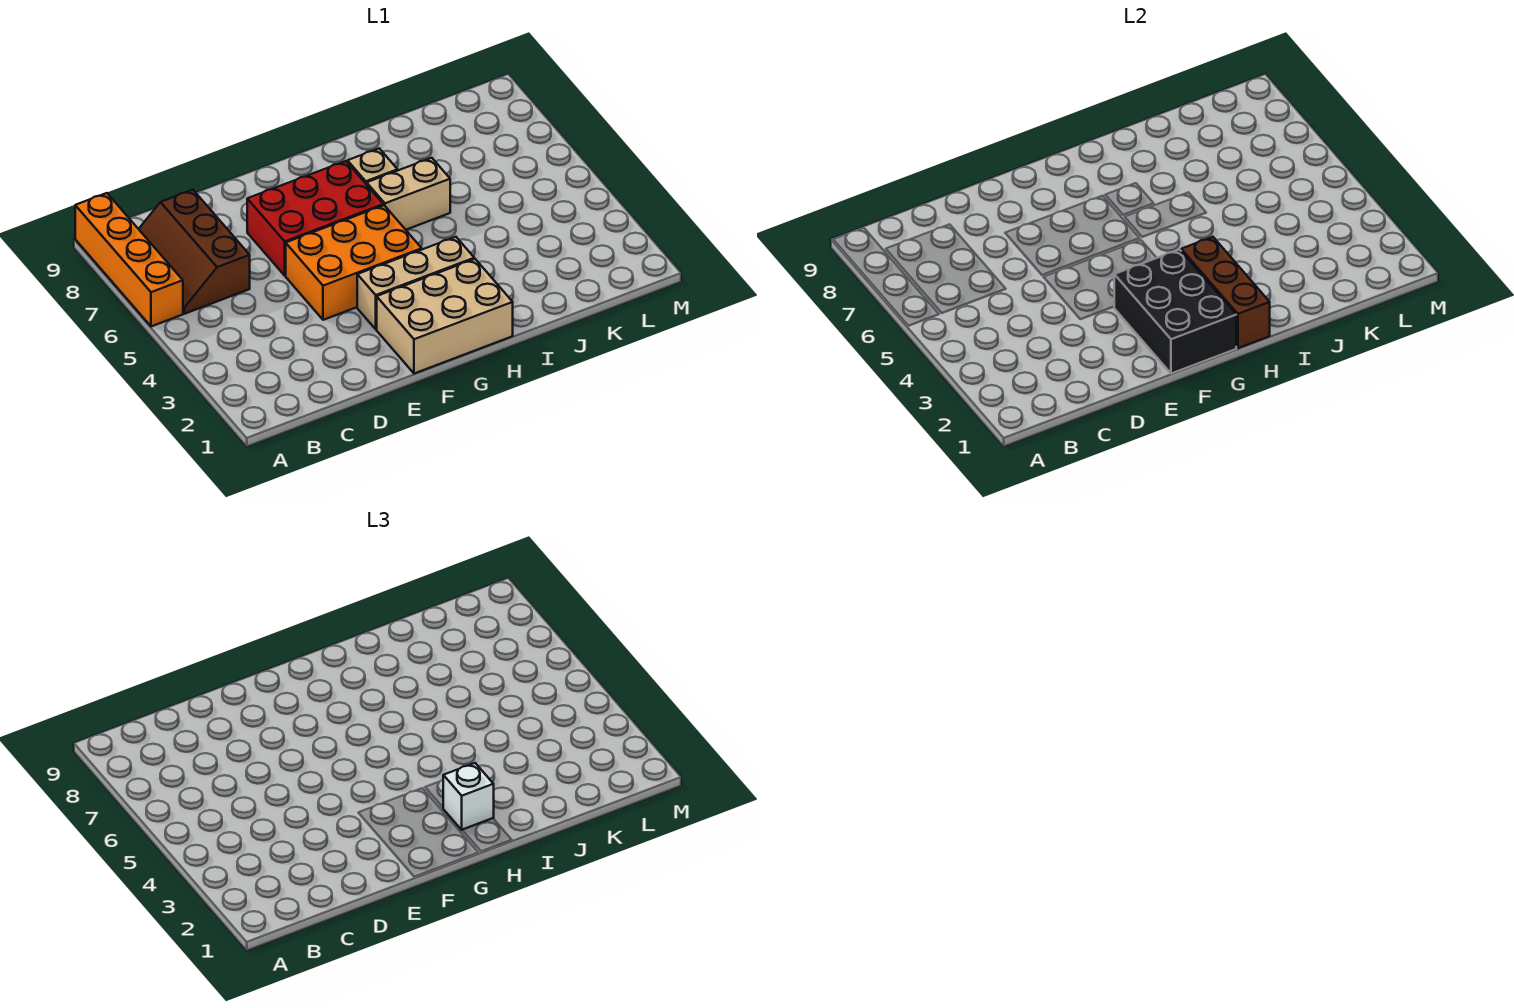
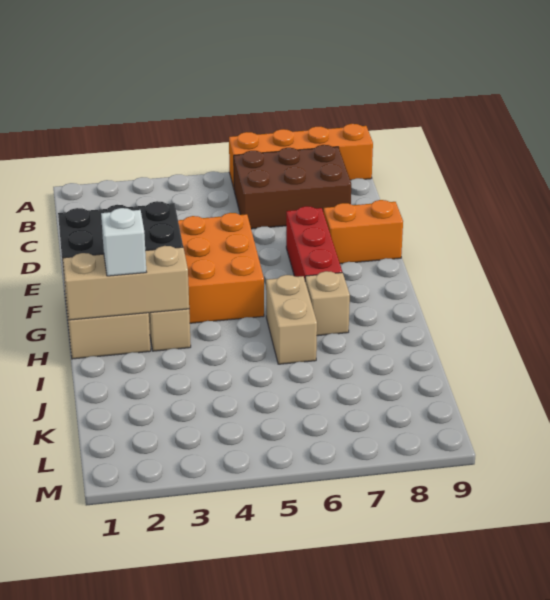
brown slope B6:C8 level 1 top C -> brown brick B6:C8 level 1
red brick E6:G7 level 1 -> red brick E7:G7 level 1
none -> orange brick E8:E9 level 1
brown brick H1:H3 level 2 -> tan brick H1:H3 level 2

